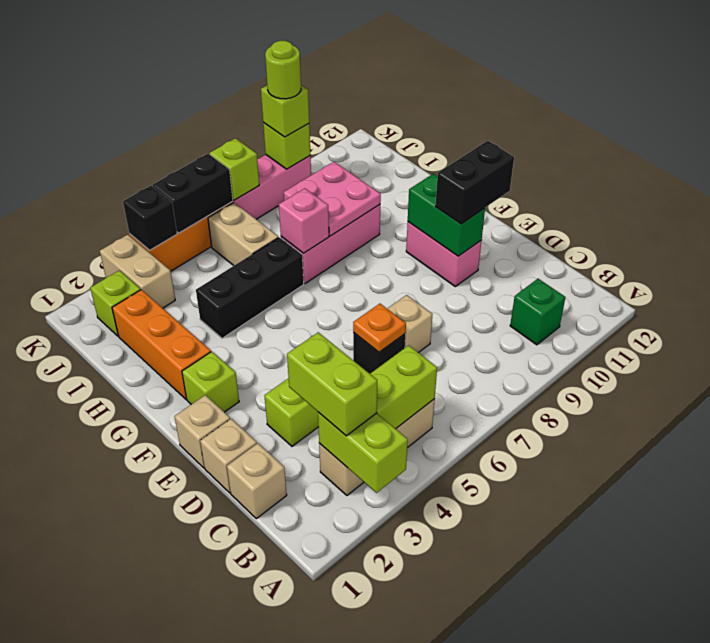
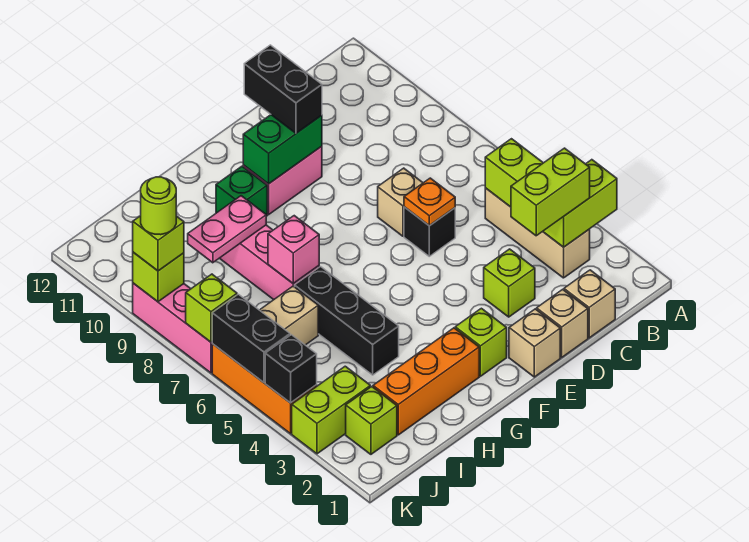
green brick B10 level 1 -> green brick G10 level 1
pink plate H8:I9 level 2 -> pink plate H9:I9 level 2
tan brick J3:K3 level 1 -> lime brick J3:K3 level 1

